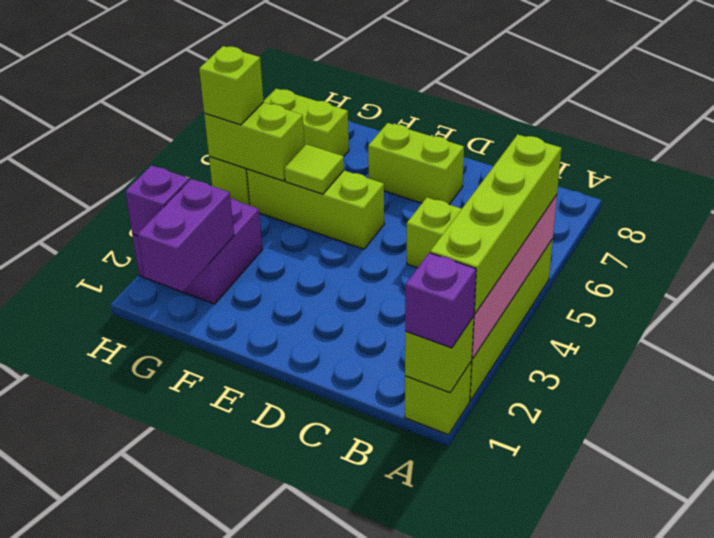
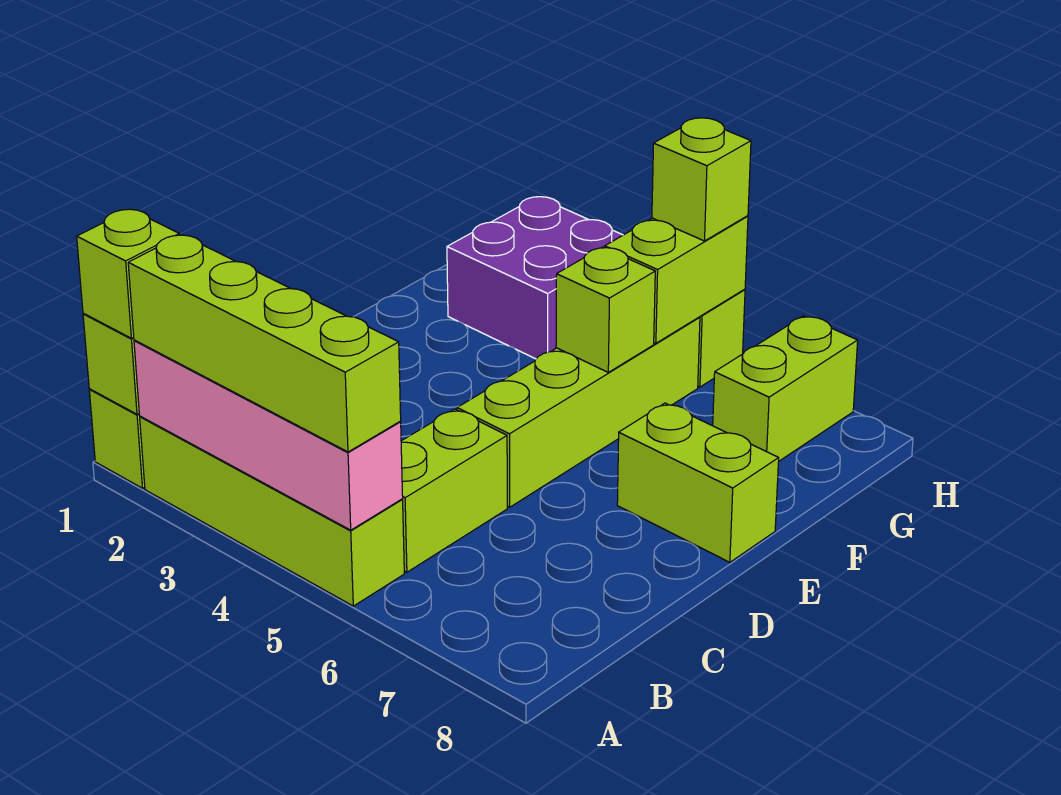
purple brick A1 level 3 -> lime brick A1 level 3
lime brick D7:E7 level 1 -> lime brick E7:E8 level 1
lime brick E5:G5 level 1 -> lime brick D5:G5 level 1
lime tile F5 level 2 -> lime brick F5 level 2
purple brick G1:G2 level 2 -> none
purple brick H2 level 2 -> none

